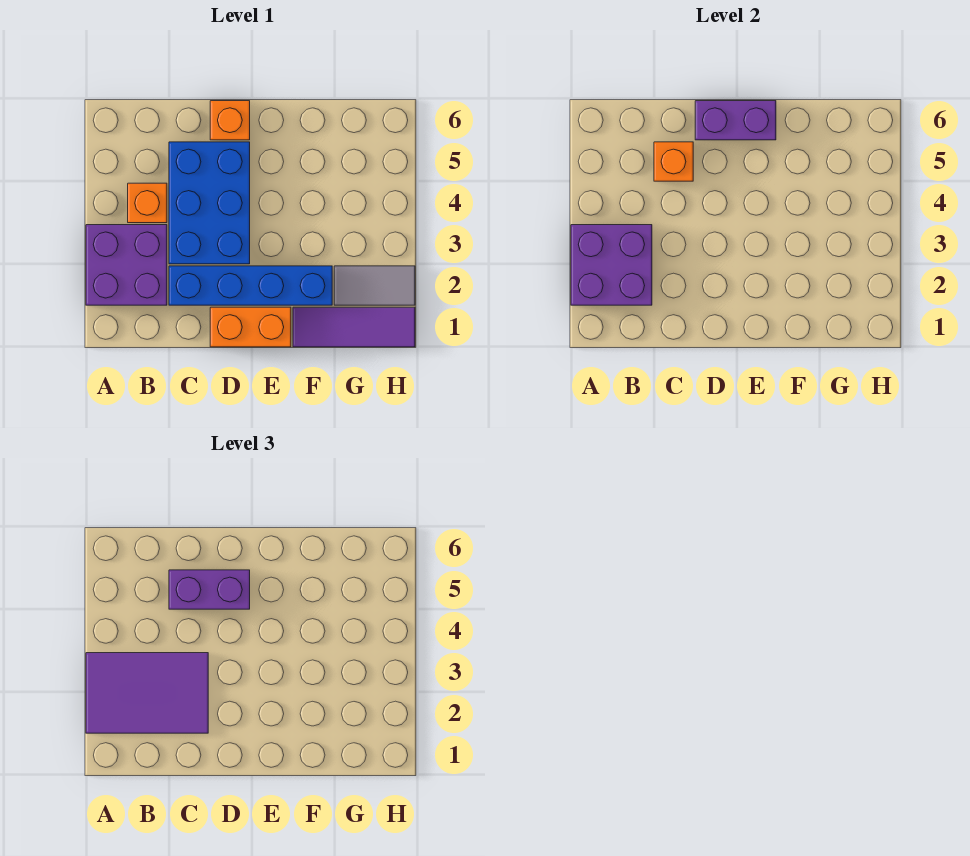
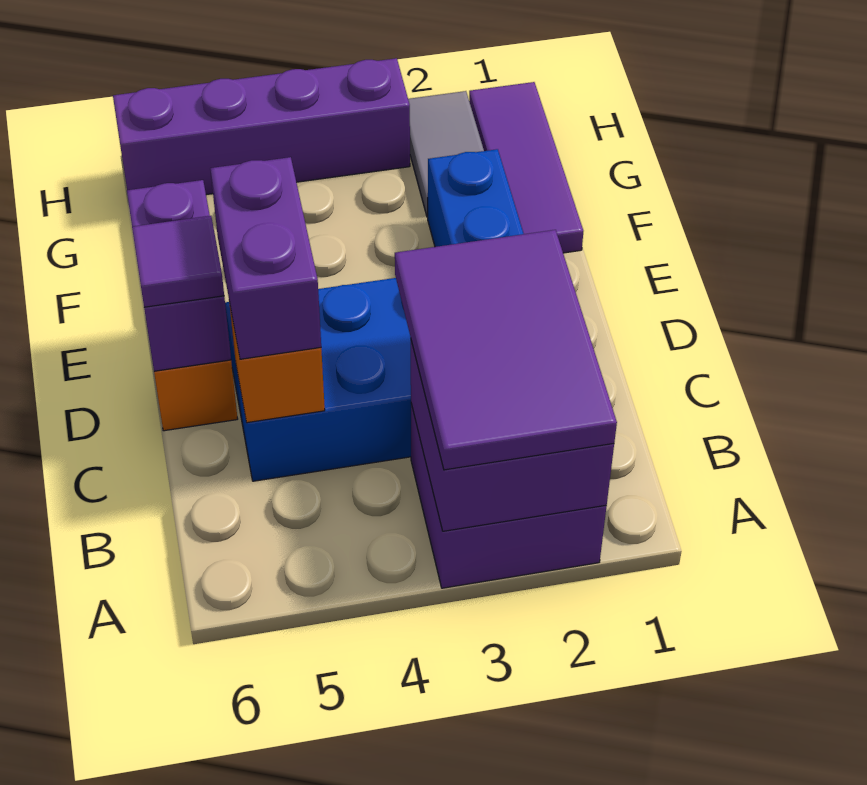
orange brick B4 level 1 -> none
orange brick D1:E1 level 1 -> none
none -> purple tile D6 level 3
none -> purple brick H3:H6 level 1

